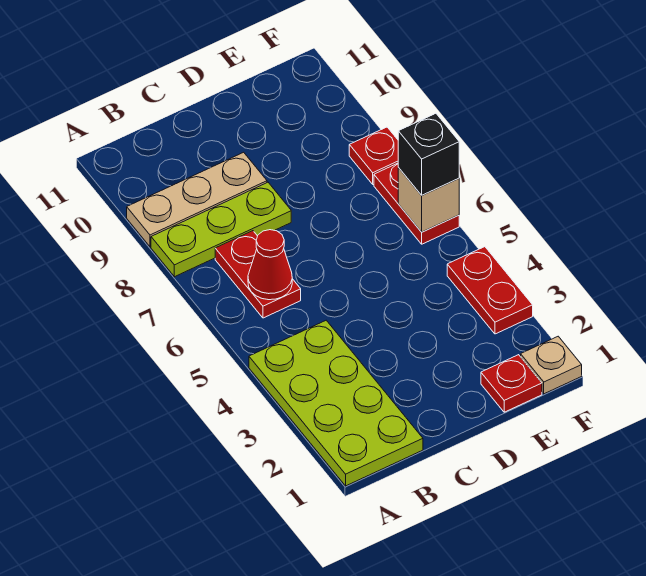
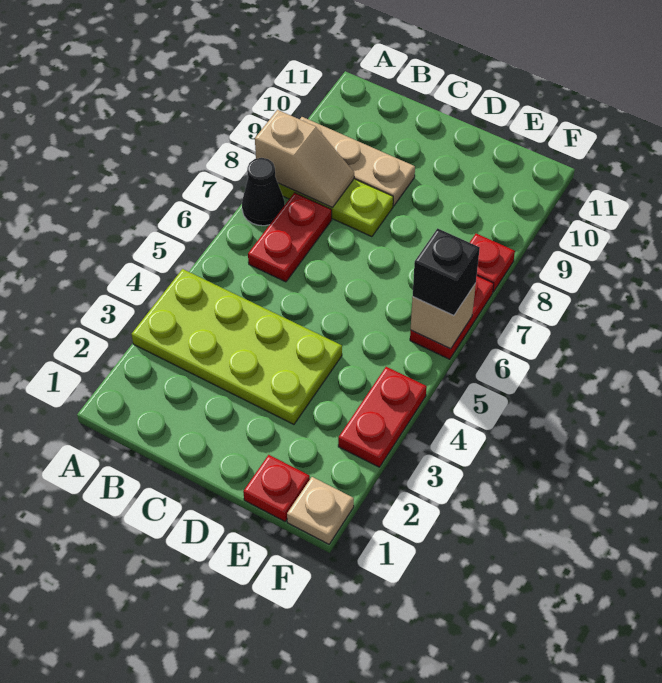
lime plate A1:B4 level 1 -> lime plate A3:D4 level 1
none -> black cone A7 level 1
none -> tan slope A8:B8 level 2 top A
red cone B6 level 2 -> none

